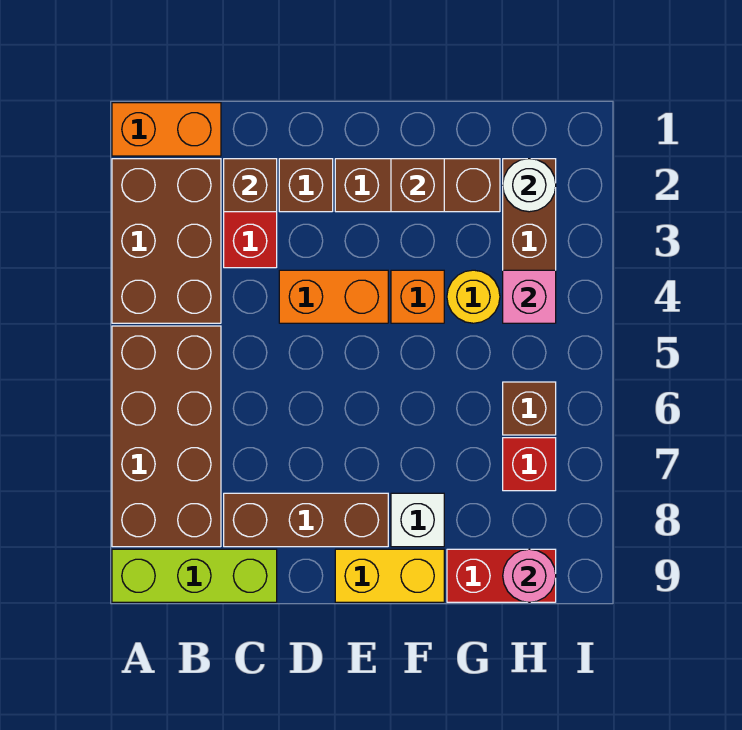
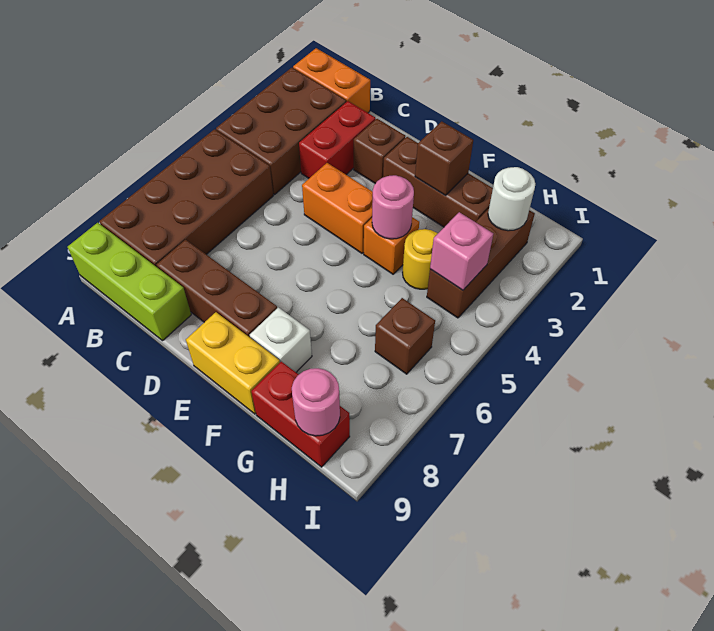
brown brick C2 level 2 -> none
none -> pink round brick F4 level 2
red brick H7 level 1 -> none

